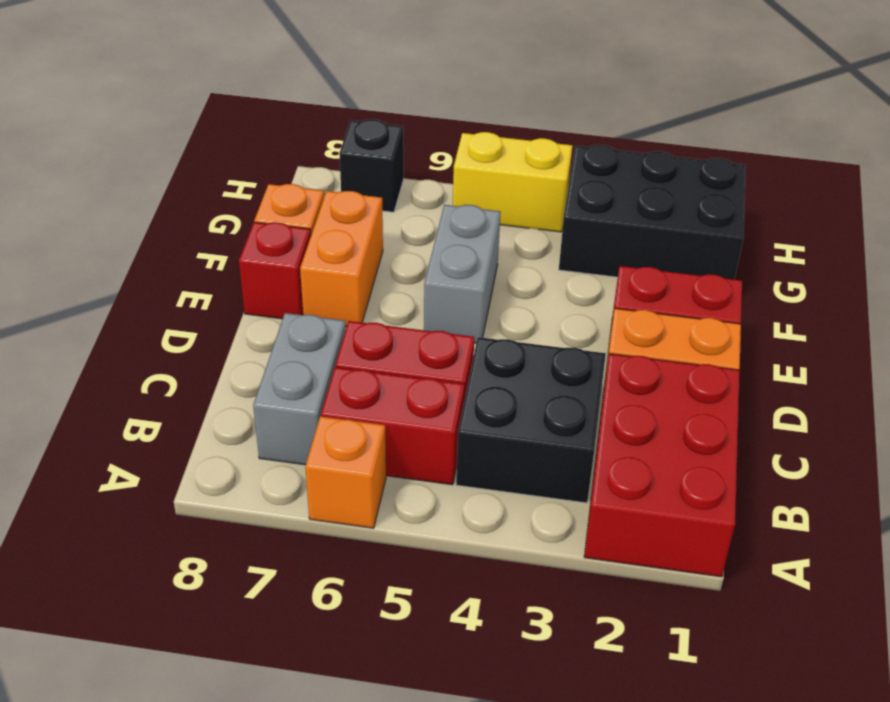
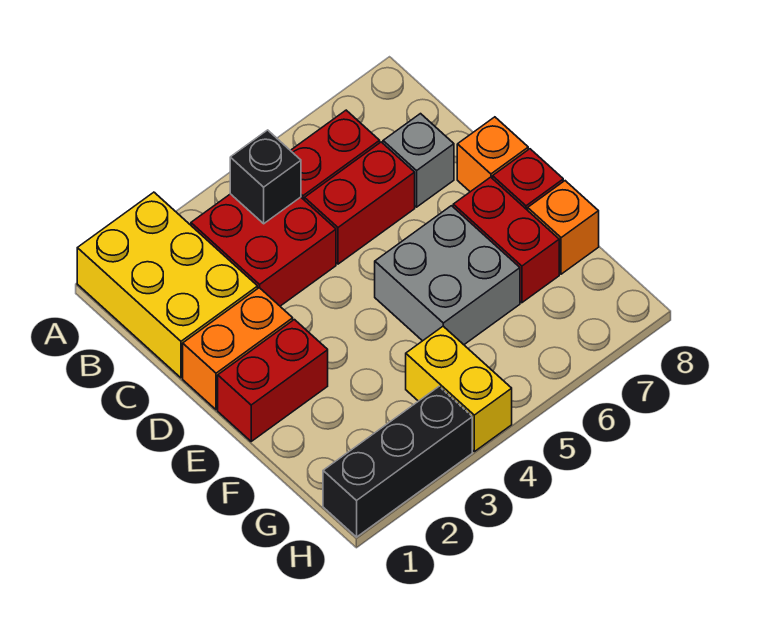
red brick A1:C2 level 1 -> yellow brick A1:C2 level 1
orange brick A6 level 1 -> orange brick D8 level 1
black brick B3:C4 level 1 -> red brick B3:C4 level 1
grey brick B7:C7 level 1 -> grey brick C7 level 1
grey brick E5:F5 level 1 -> grey brick E5:F6 level 1
orange brick E7:F7 level 1 -> red brick E7:F7 level 1
black brick G1:H3 level 1 -> black brick H1:H3 level 1
yellow brick H4:H5 level 1 -> yellow brick G4:H4 level 1
black brick H7 level 1 -> black brick B4 level 2

